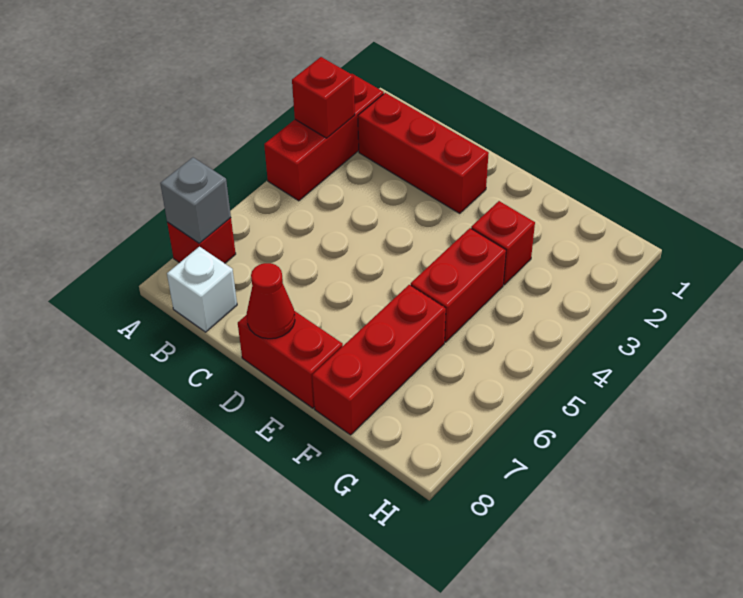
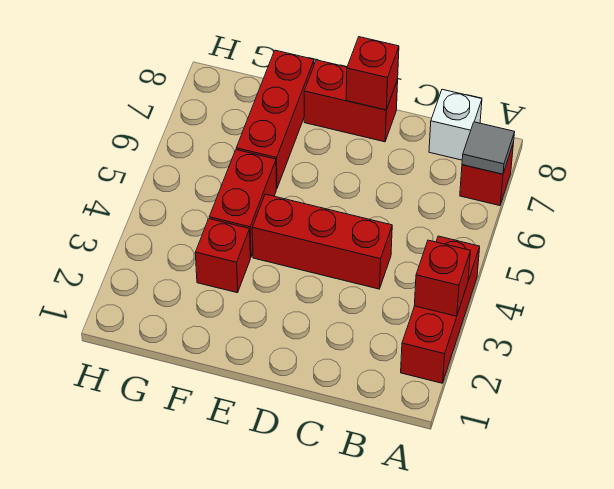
grey brick A7 level 2 -> grey tile A7 level 2
red brick B2:D2 level 1 -> red brick C4:E4 level 1
red cone D8 level 2 -> red brick D8 level 2

